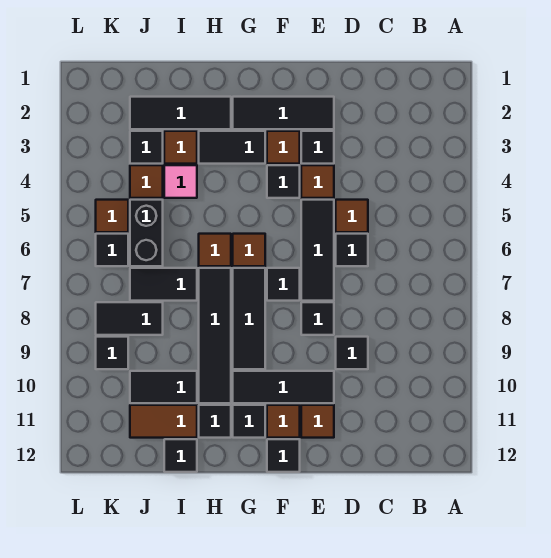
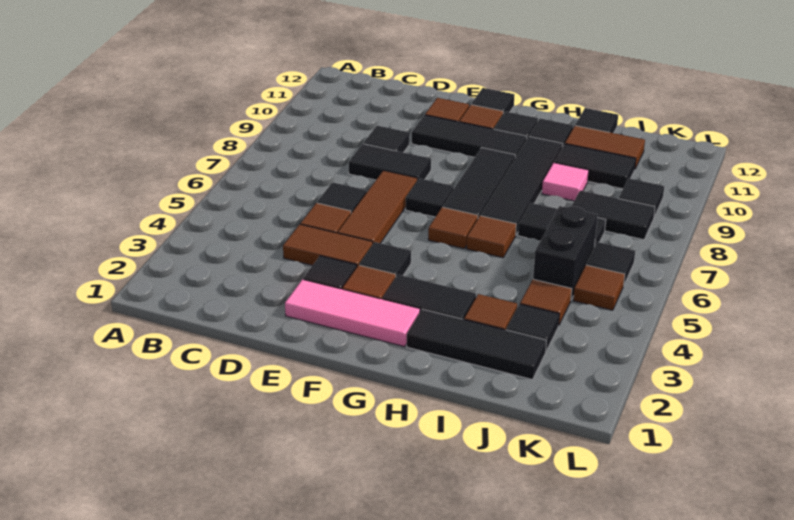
black tile E2:G2 level 1 -> pink tile E2:G2 level 1
brown tile E4 level 1 -> brown tile D4:E4 level 1
black tile E5:E7 level 1 -> brown tile E5:E7 level 1
black tile E8 level 1 -> black tile D8:E8 level 1
pink tile I4 level 1 -> pink tile I9 level 1

